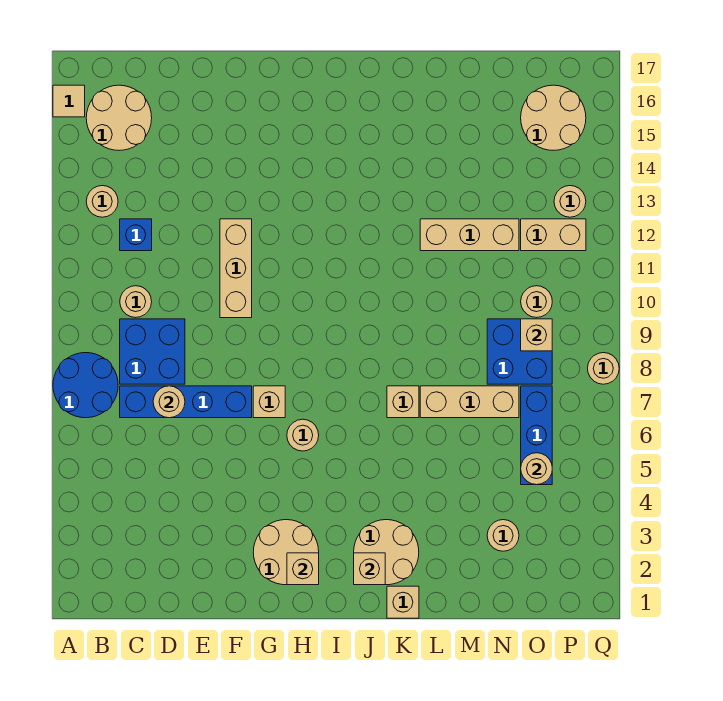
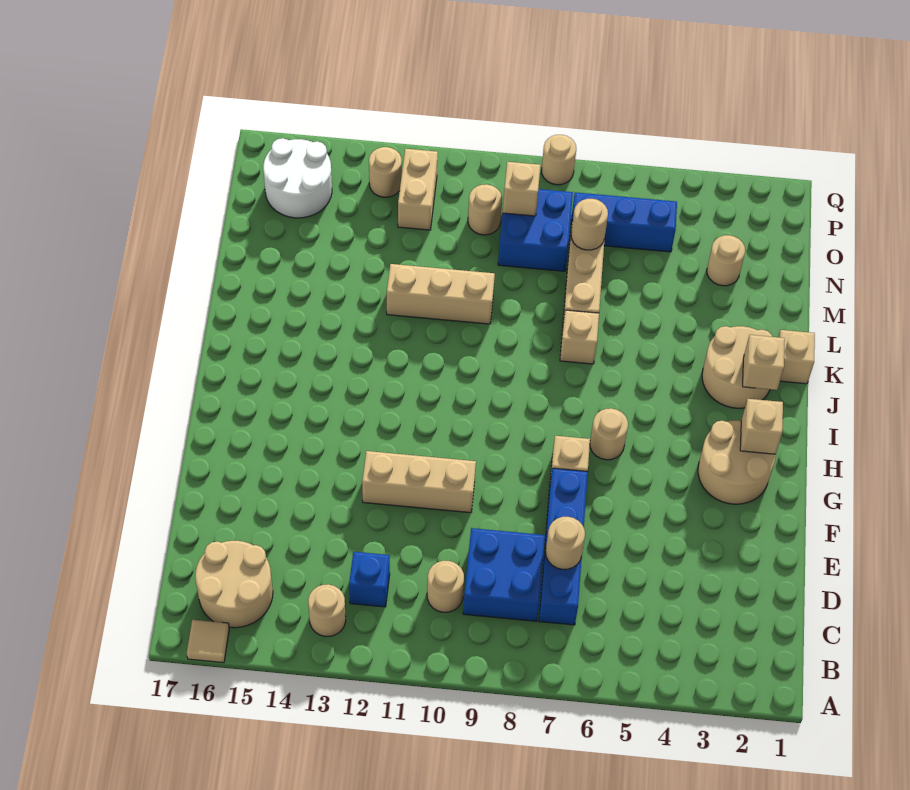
blue round brick A7:B8 level 1 -> none
tan brick L12:N12 level 1 -> tan brick L10:L12 level 1
tan round brick O5 level 2 -> tan round brick N7 level 2
tan round brick O15:P16 level 1 -> white round brick O15:P16 level 1

